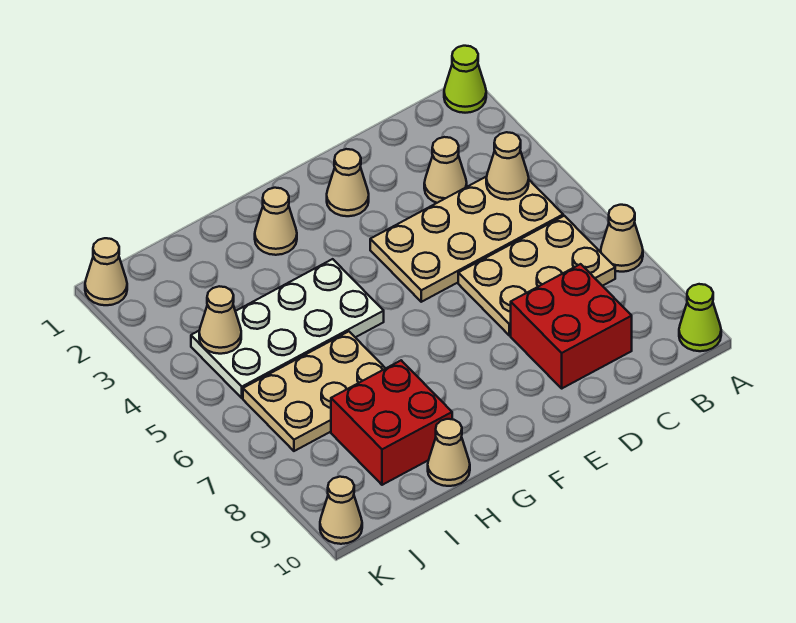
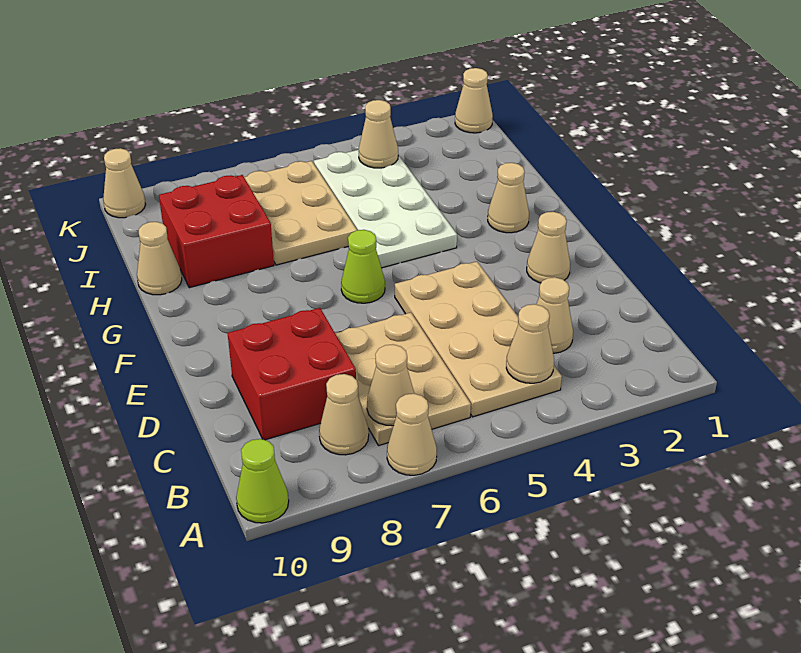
lime cone A1 level 1 -> lime cone F6 level 1
none -> tan cone B7 level 2
none -> tan cone B8 level 1

